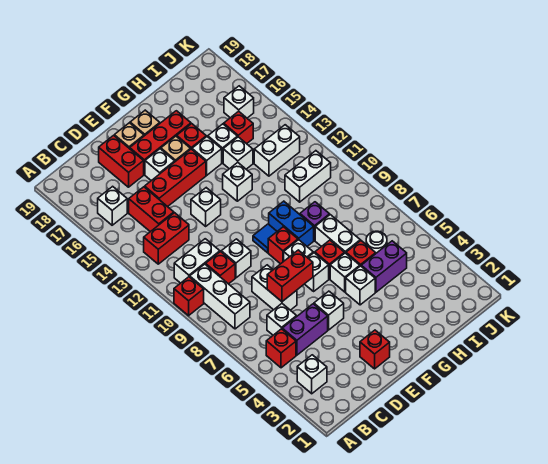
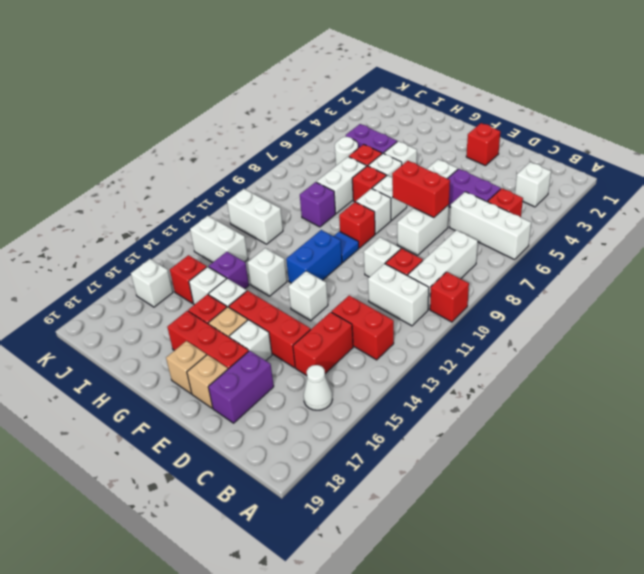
white brick B16 level 1 -> white cone B16 level 1
white brick C6 level 1 -> white brick A6:C6 level 1
red brick D17:D18 level 1 -> purple brick D17:D18 level 1
blue brick G9:G10 level 1 -> blue brick F11:F12 level 1
white brick H14 level 1 -> purple brick H14 level 1

